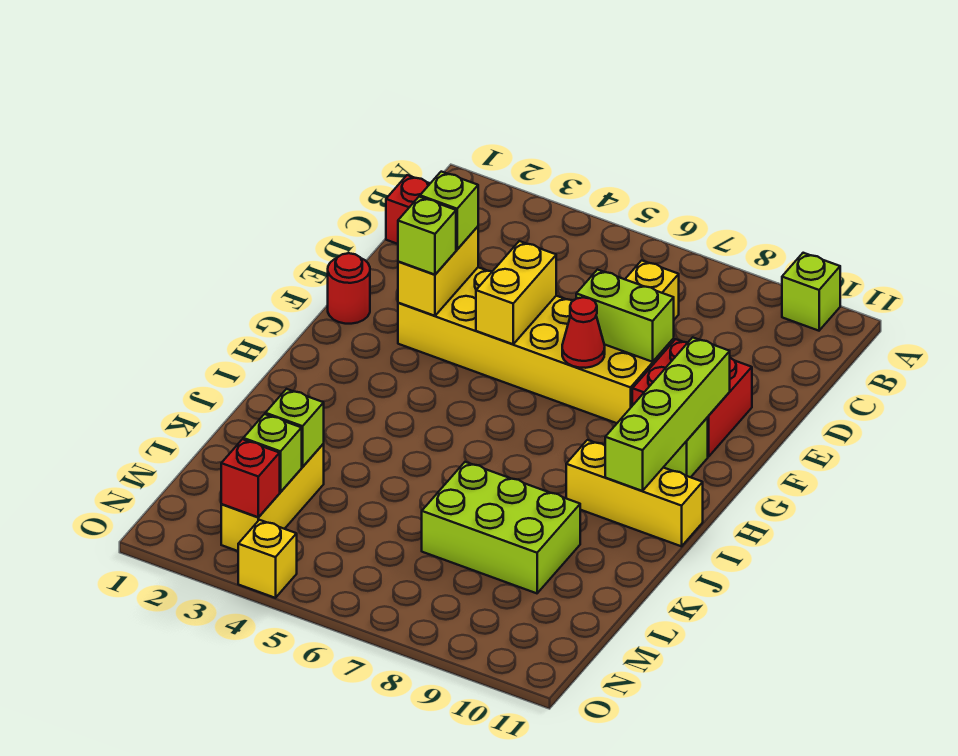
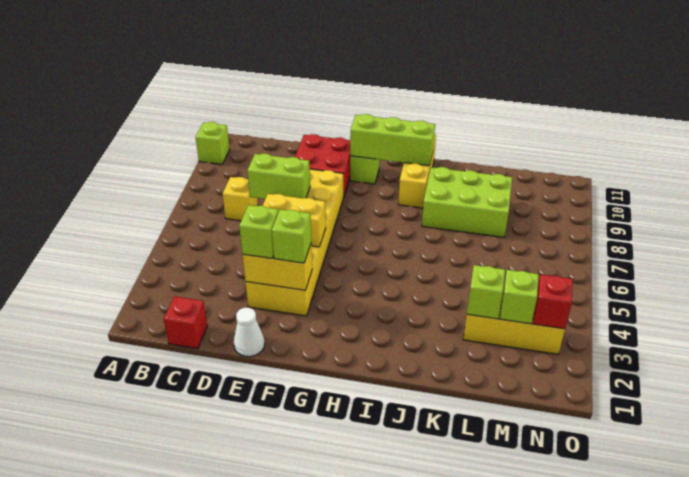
none -> white cone E1 level 1
lime brick E7:E8 level 2 -> lime brick D7:E7 level 2
red round brick F1 level 1 -> none
red cone F7 level 2 -> none
lime brick F10:I10 level 2 -> lime brick G10:I10 level 2
lime brick K7:L9 level 1 -> lime brick J8:L9 level 1
yellow brick O4 level 1 -> none

